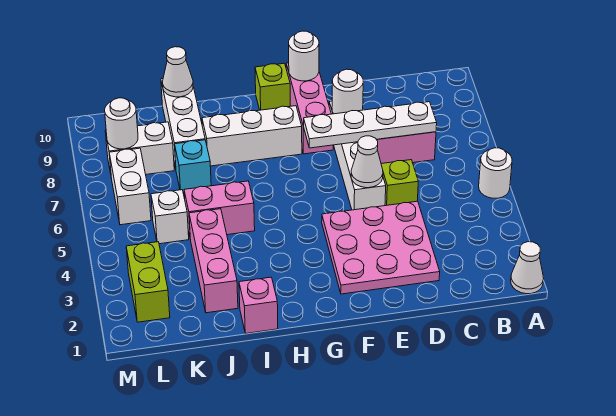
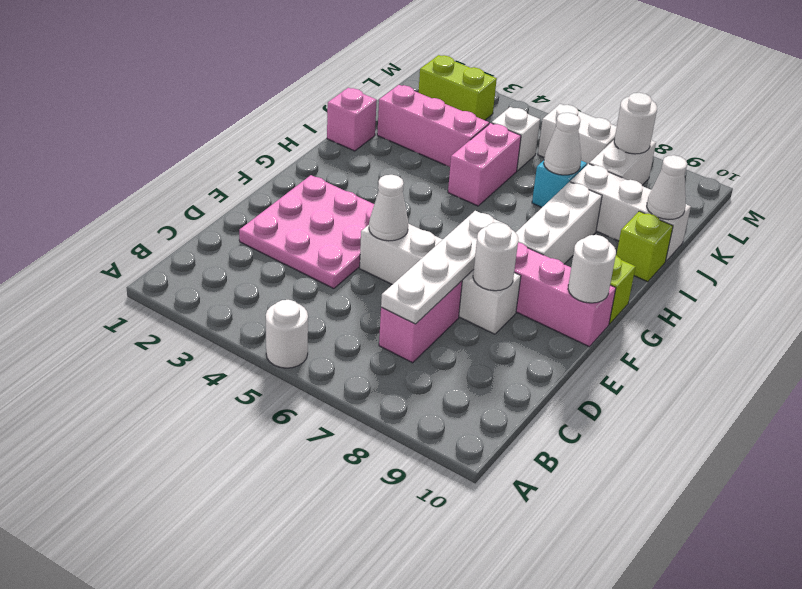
white cone A1 level 1 -> white cone J7 level 2
lime brick D5 level 1 -> lime brick I10 level 1

